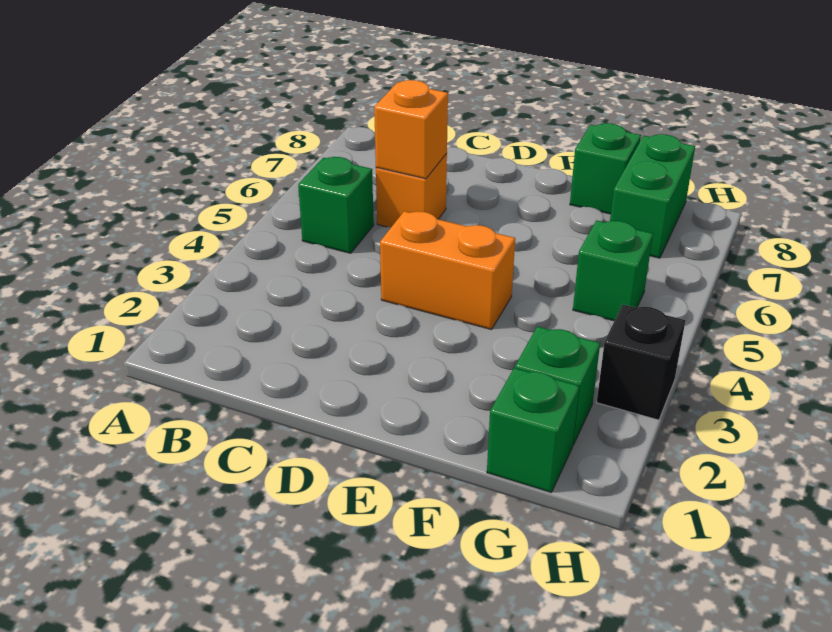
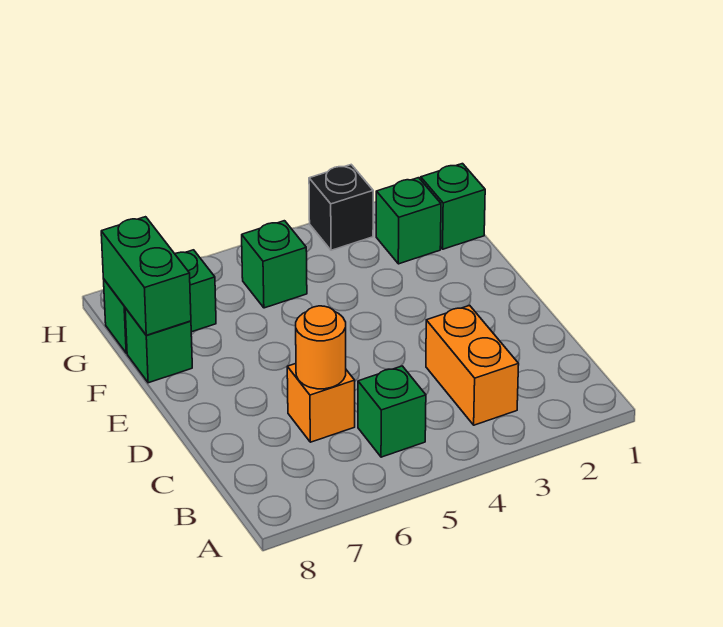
orange brick C6 level 2 -> orange round brick C6 level 2
orange brick D4:E4 level 1 -> orange brick B3:C3 level 1
none -> green brick F8:G8 level 2

